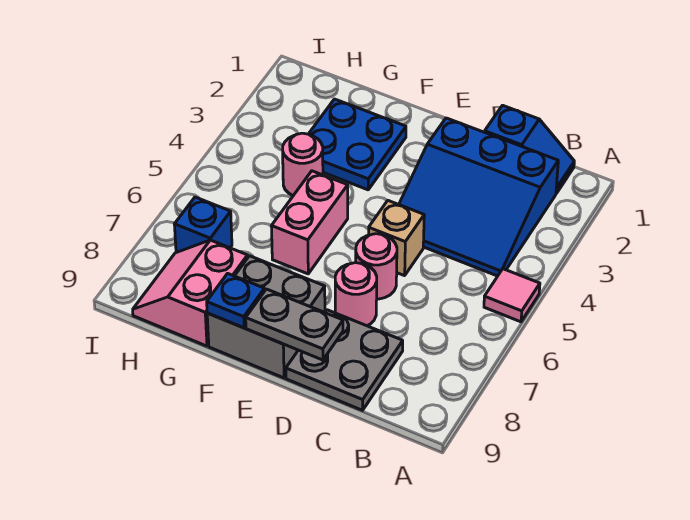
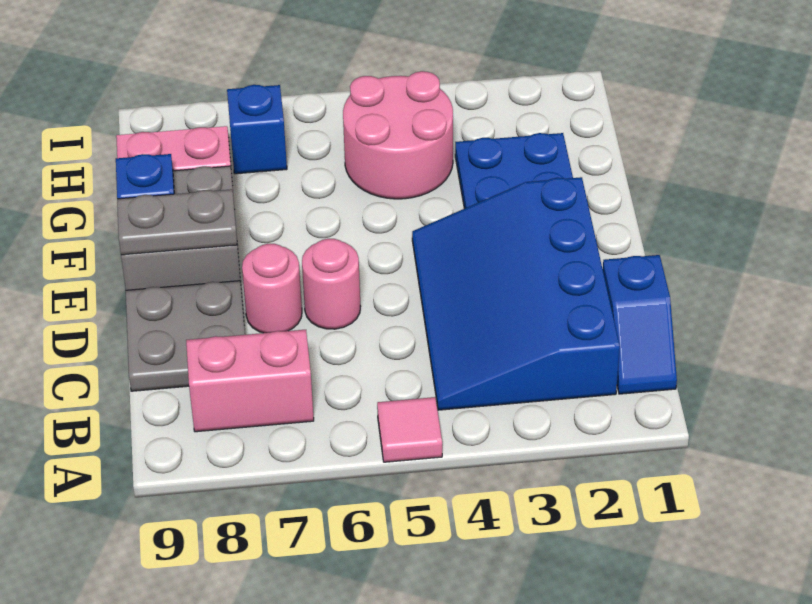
blue slope B2:D4 level 1 top 2 -> blue slope B2:E4 level 1 top 2
tan brick D5 level 1 -> none
grey plate D9:E9 level 2 -> grey plate E8:E9 level 2
pink brick F5:F6 level 1 -> pink brick B7:B8 level 1
pink round brick G4 level 1 -> pink round brick G4:H5 level 1

